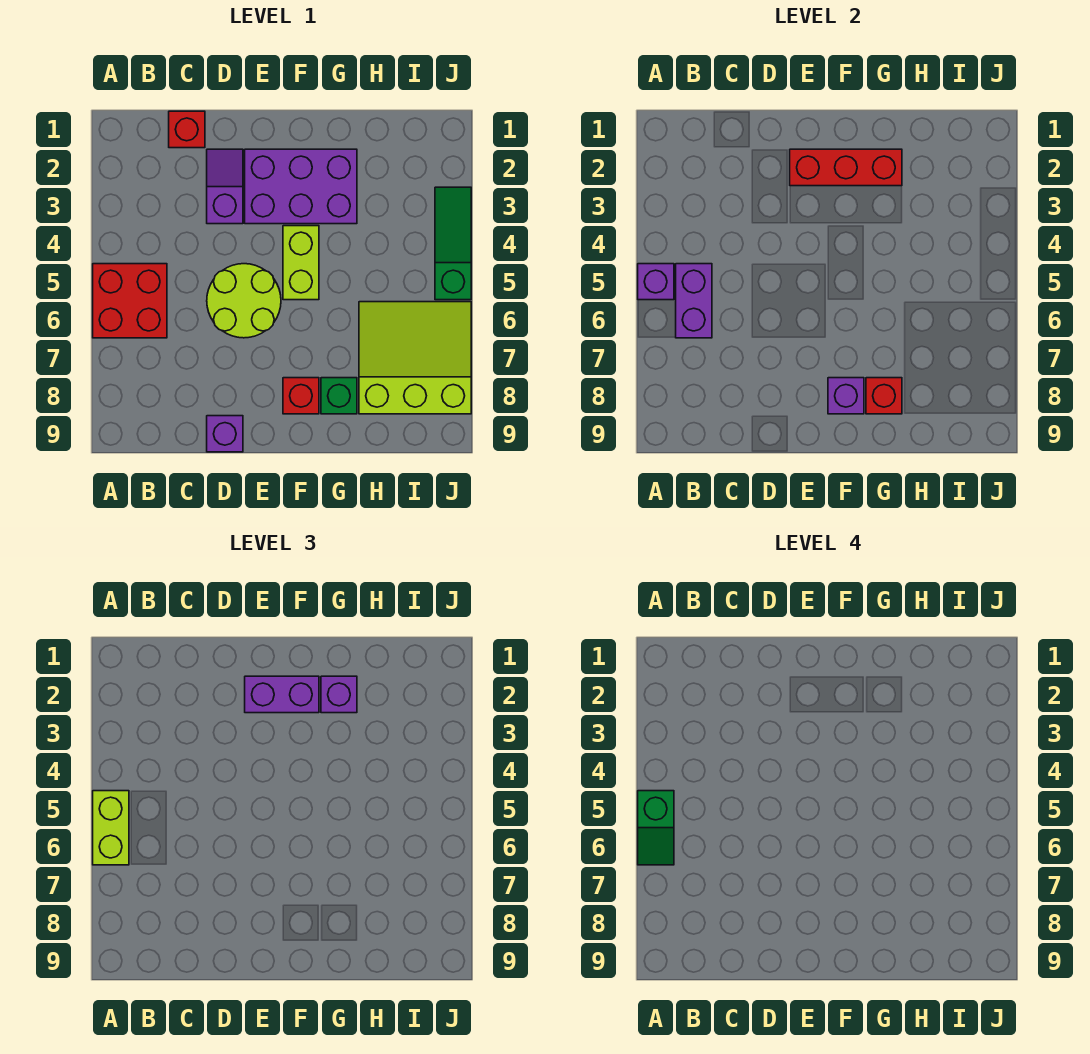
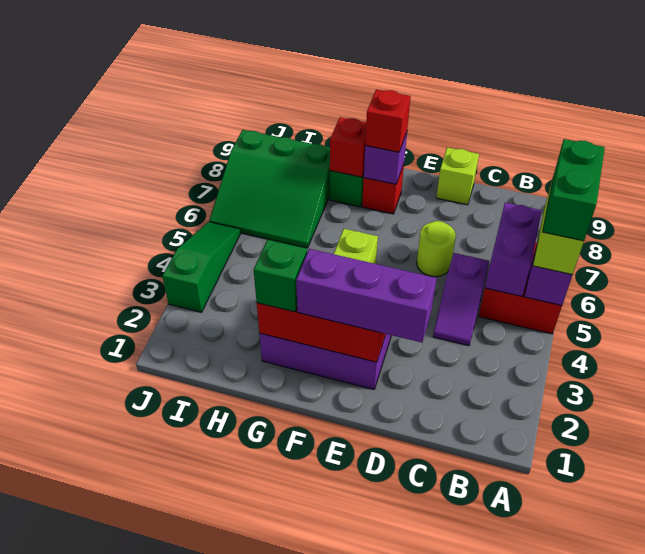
green slope A5:A6 level 4 top 5 -> green brick A5:A6 level 4
red brick C1 level 1 -> red brick F8 level 3
purple slope D2:D3 level 1 top 3 -> purple slope C4:C5 level 1 top 5
lime round brick D5:E6 level 1 -> lime round brick D6 level 1
purple brick D9 level 1 -> lime brick D9 level 1
purple brick E2:F2 level 3 -> purple brick D2:F2 level 3
purple brick G2 level 3 -> green brick G2 level 3
lime slope H6:J8 level 1 top 8 -> green slope H6:J8 level 1 top 8
green slope J3:J5 level 1 top 5 -> green slope J3:J5 level 1 top 3

